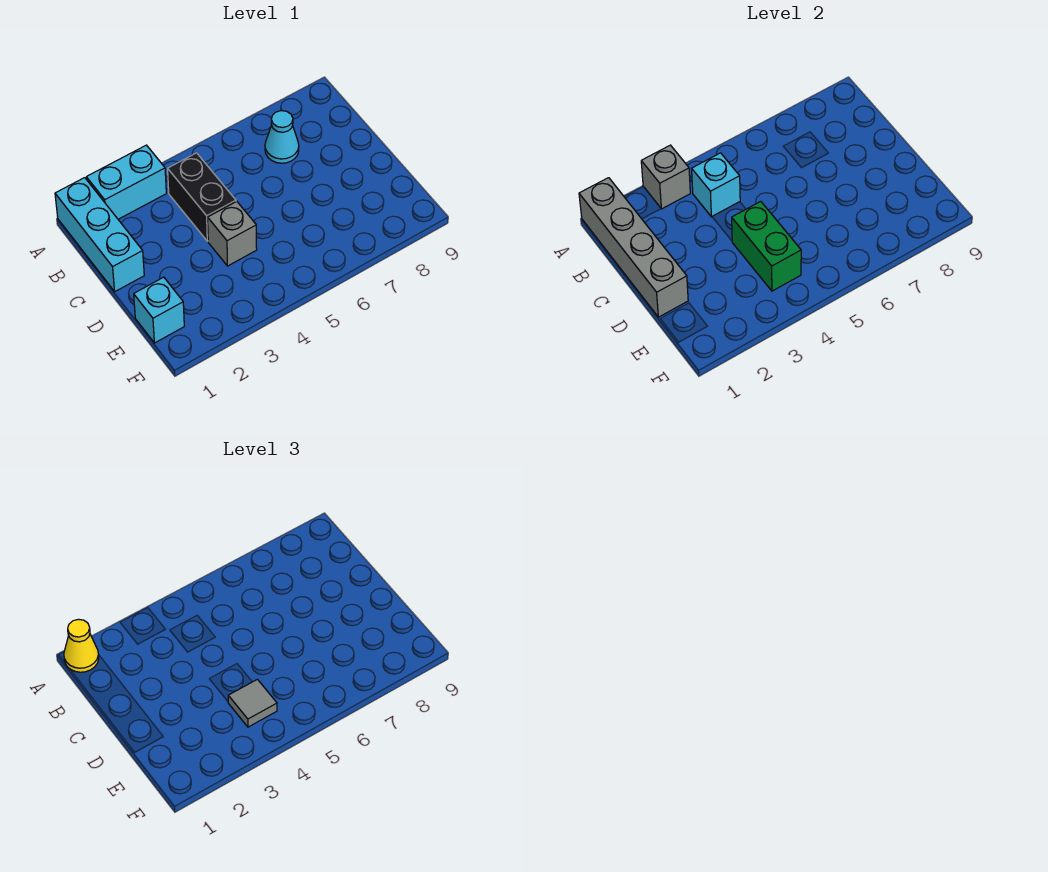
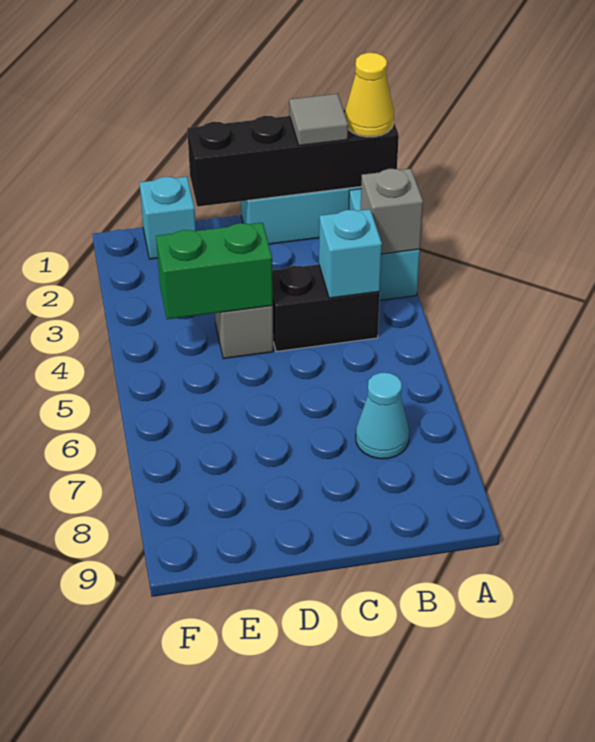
grey brick A1:D1 level 2 -> black brick A1:D1 level 2
grey tile E4 level 3 -> grey tile B1 level 3

